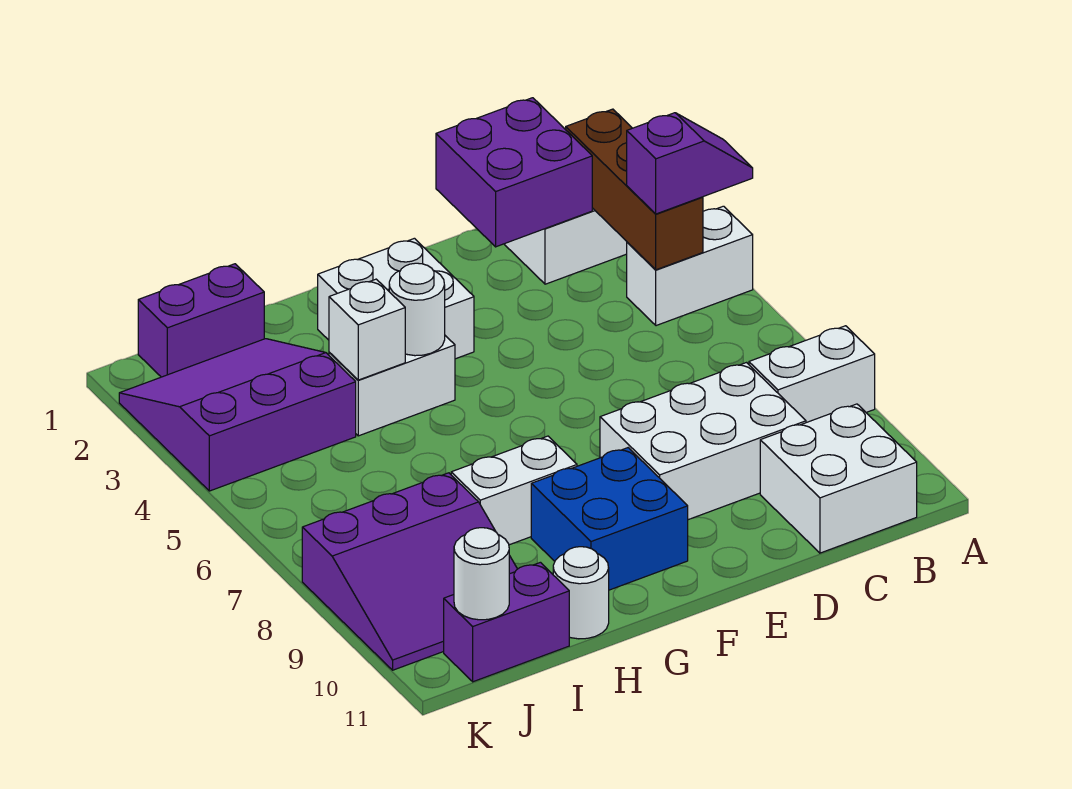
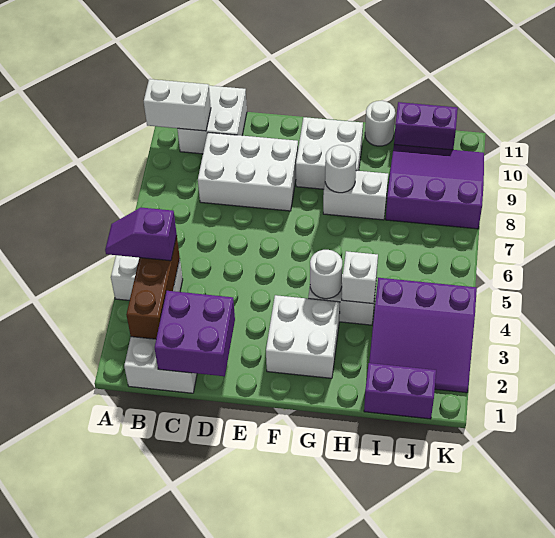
white brick A8:B8 level 1 -> white brick A10:B10 level 2
blue brick F9:G10 level 1 -> white brick F9:G10 level 1
white round brick J11 level 2 -> white round brick G8 level 2

